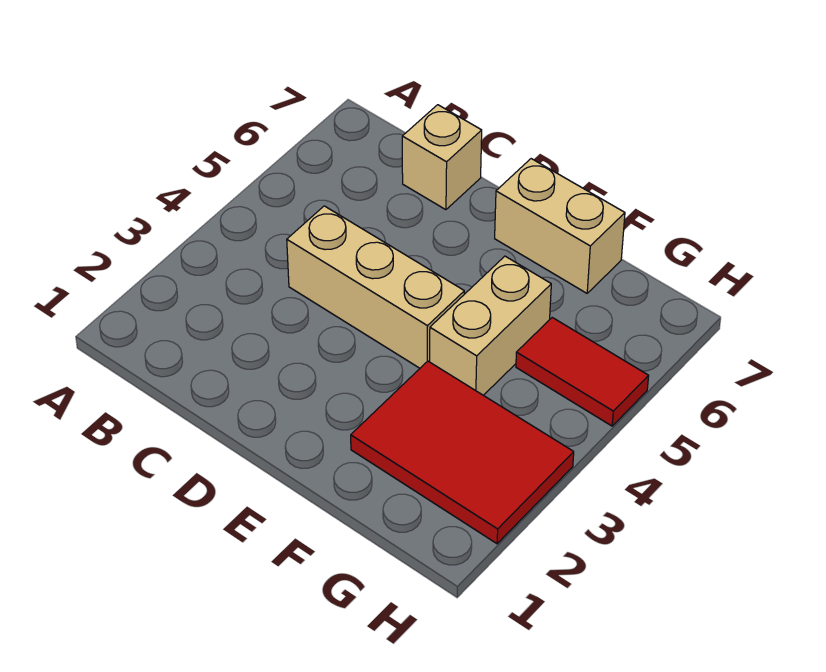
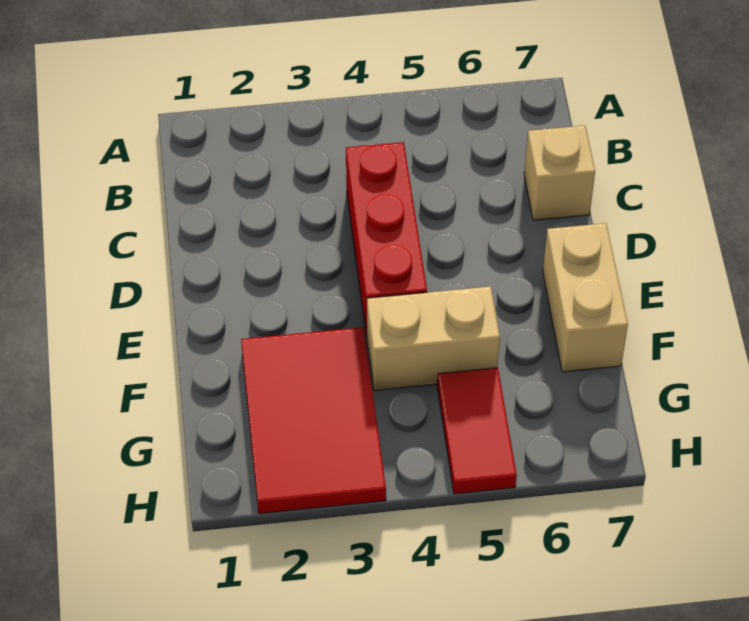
tan brick C4:E4 level 1 -> red brick C4:E4 level 1

